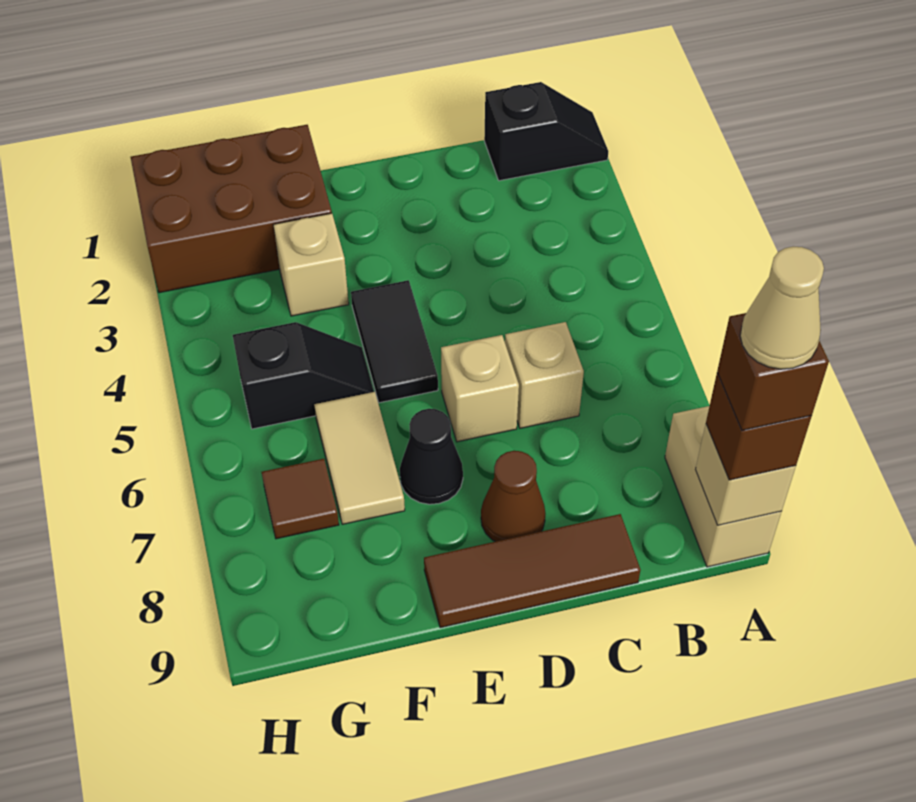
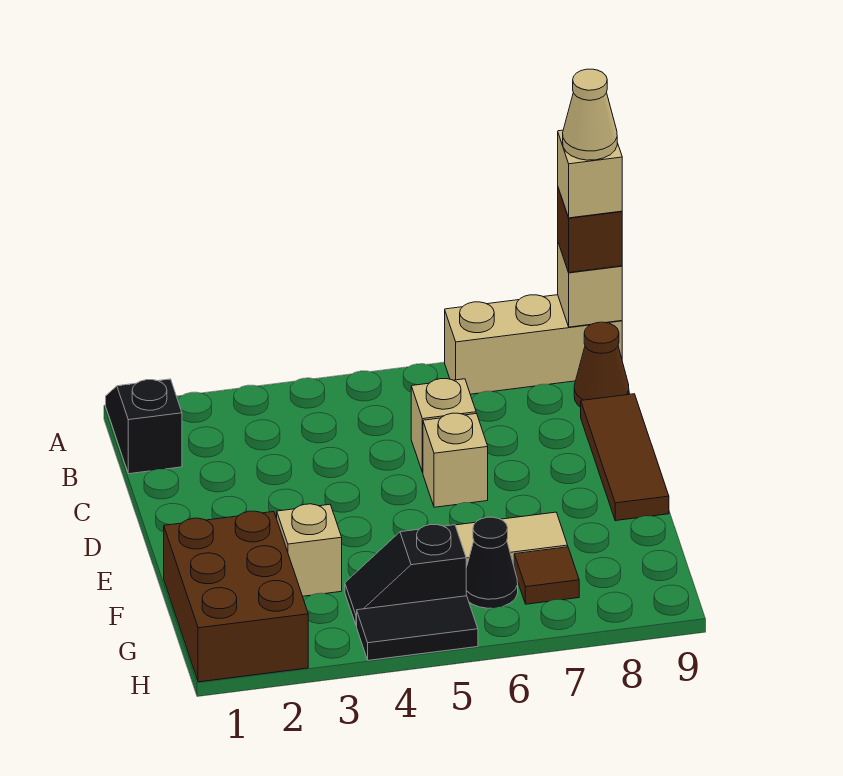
tan brick A8:A9 level 1 -> tan brick A7:A9 level 1
brown brick A9 level 4 -> tan brick A9 level 4
brown cone D8 level 1 -> brown cone B9 level 1
black tile E4:E5 level 1 -> black tile H4:H5 level 1
black cone E7 level 1 -> black cone G6 level 1
black slope F5:G5 level 1 top G -> black slope G4:G5 level 1 top 5

